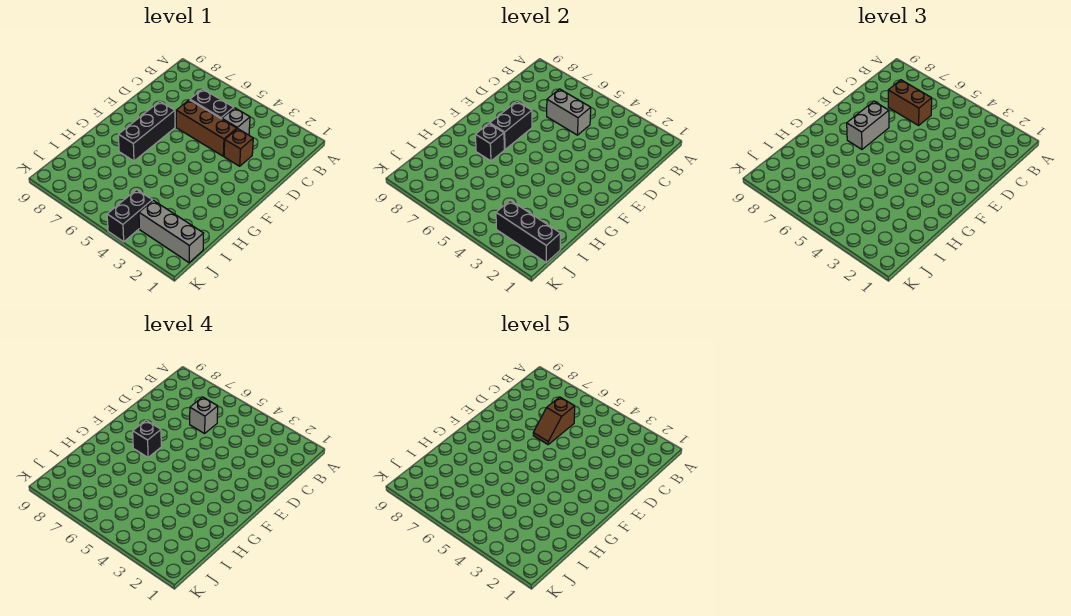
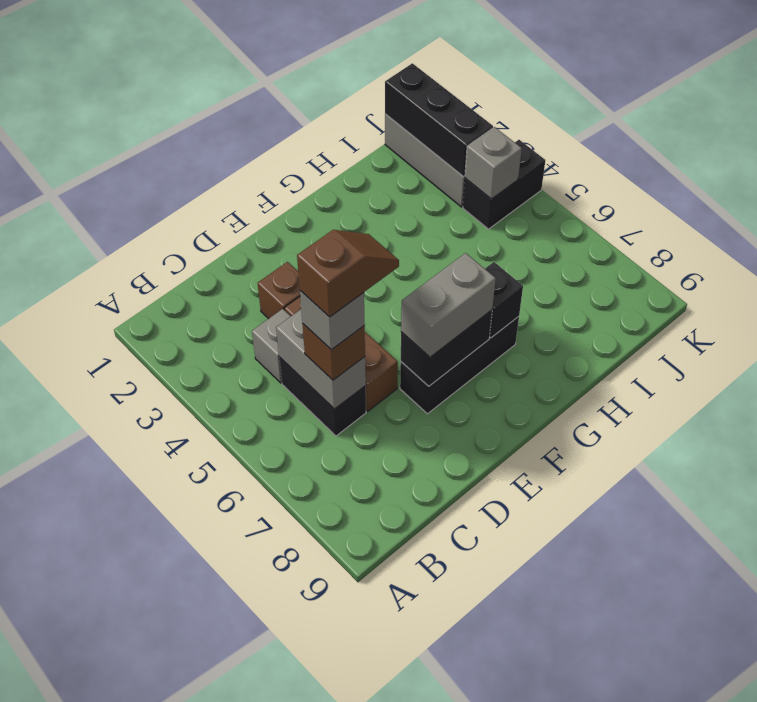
brown brick C6:C7 level 3 -> brown brick C6 level 3
black brick F7 level 4 -> none
none -> grey brick J4 level 2

